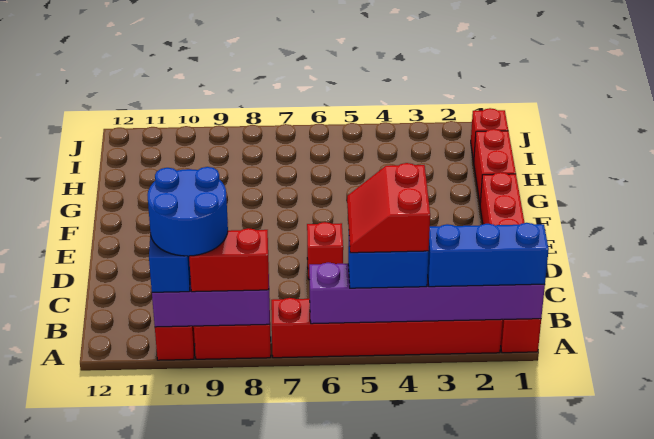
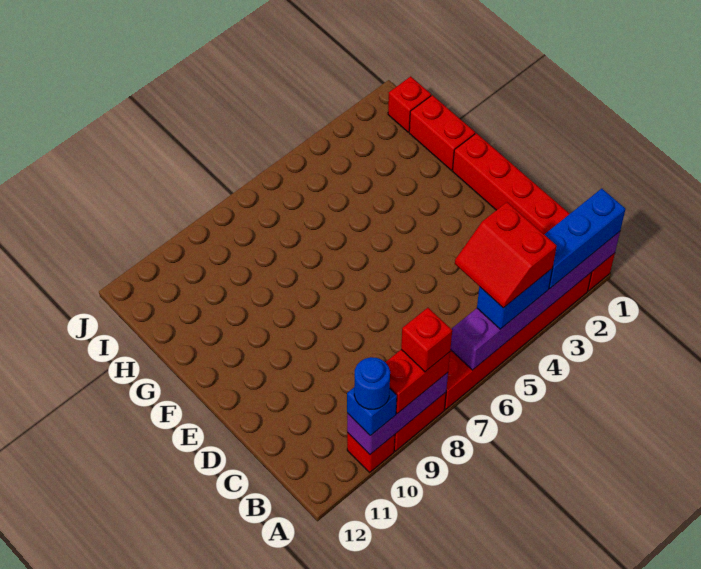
blue round brick A9:B10 level 4 -> blue round brick A10 level 4
red brick D6 level 1 -> red brick A8 level 4

